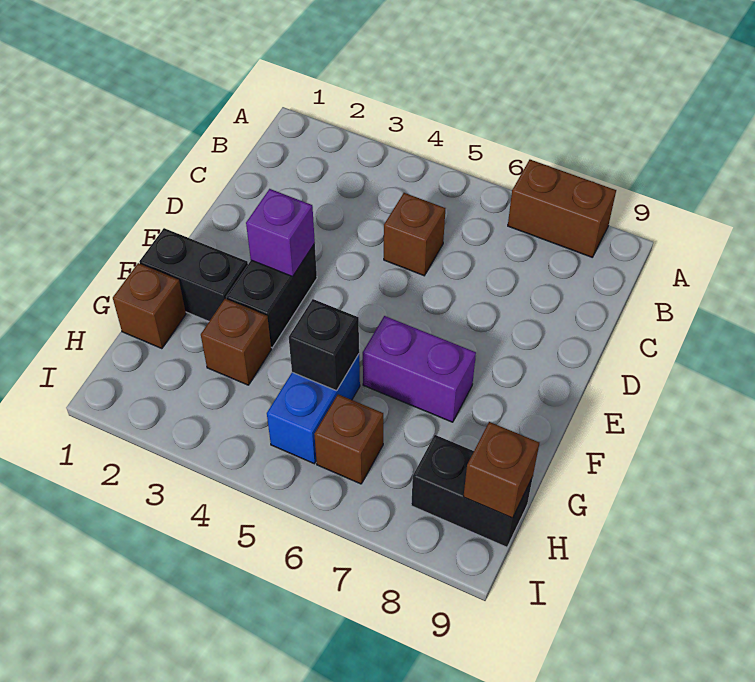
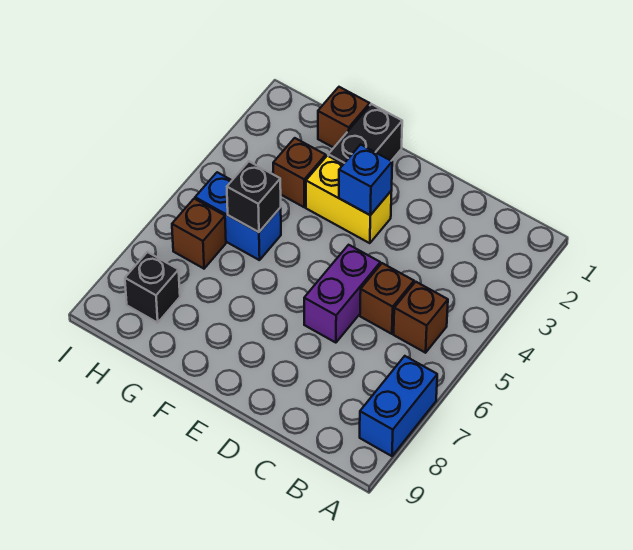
brown brick A7:A8 level 1 -> blue brick A7:A8 level 1
black brick E3:F3 level 1 -> yellow brick E3:F3 level 1
purple brick E3 level 2 -> blue brick E3 level 2
purple brick F6:F7 level 1 -> purple brick D5:D6 level 1
black brick H8:H9 level 1 -> black brick H8 level 1
brown brick H9 level 2 -> brown brick B5 level 1

